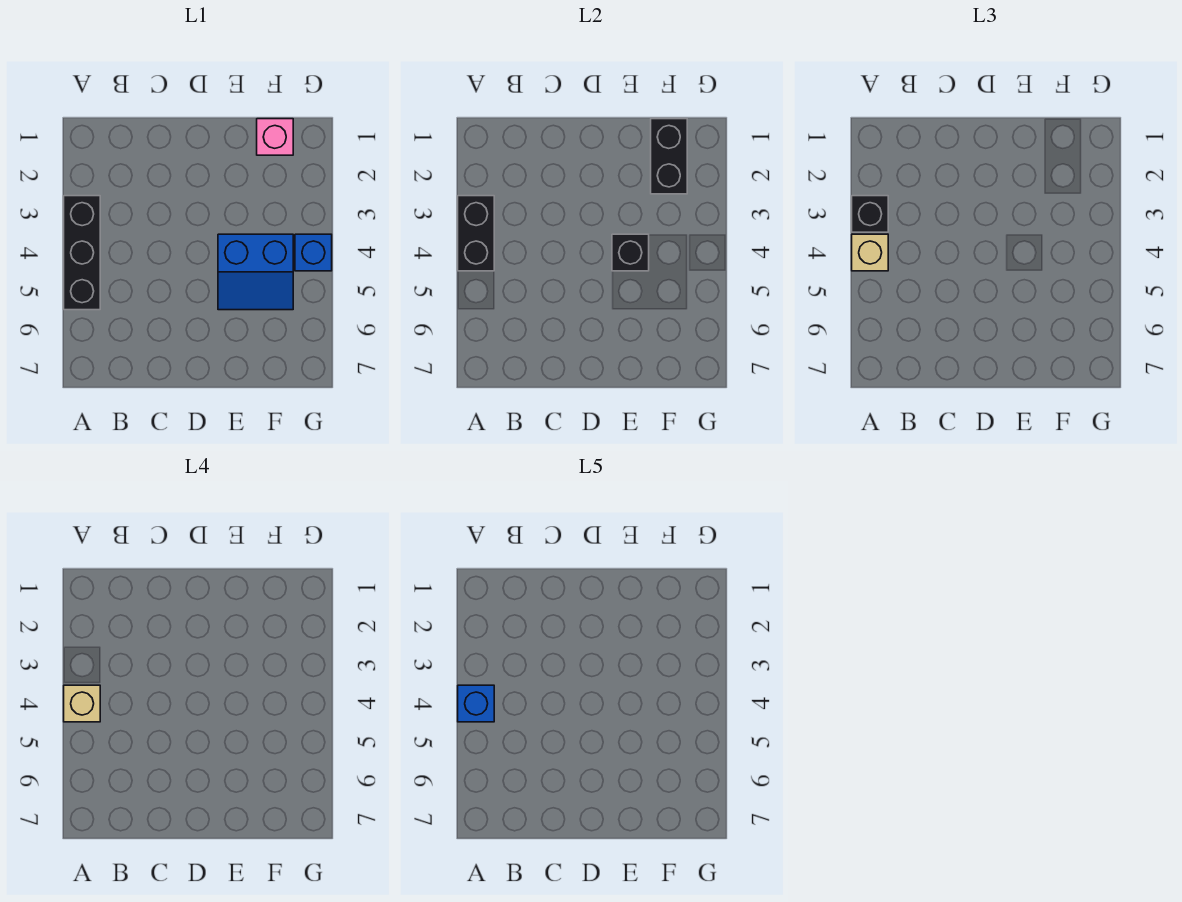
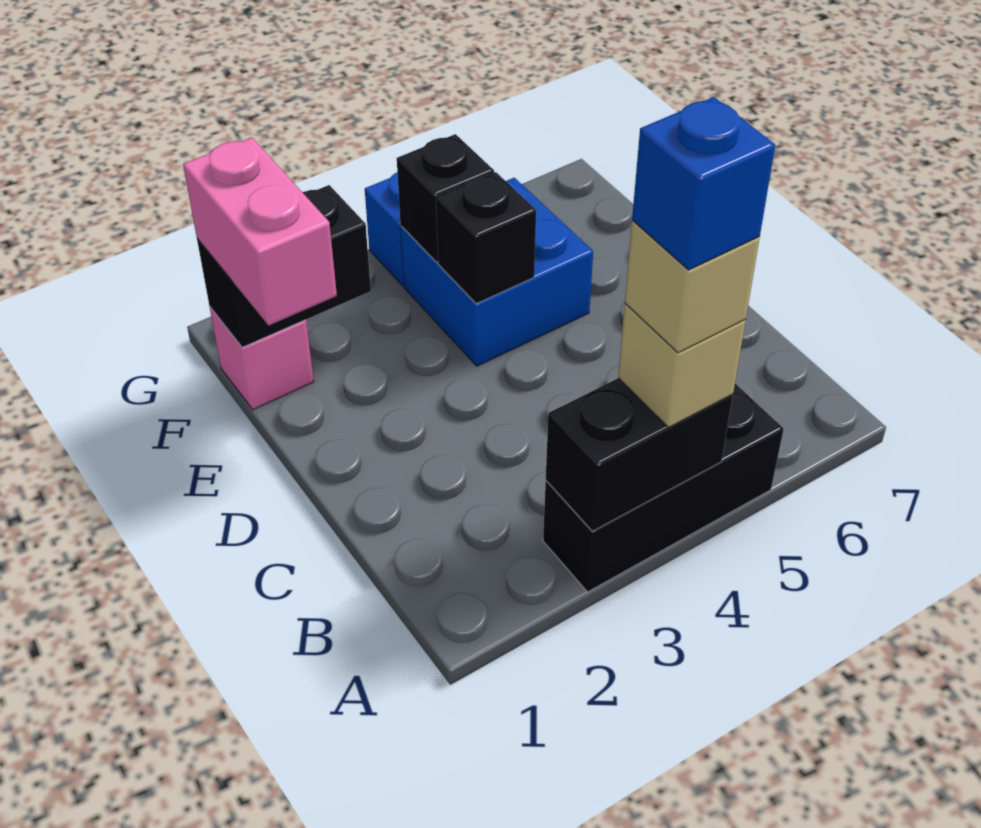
black brick A3 level 3 -> black brick F4 level 2
none -> pink brick E1:F1 level 3
blue slope E4:F5 level 1 top 4 -> blue brick E4:F5 level 1

